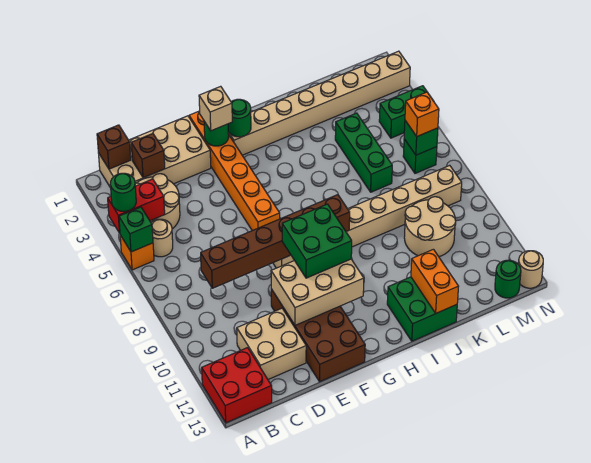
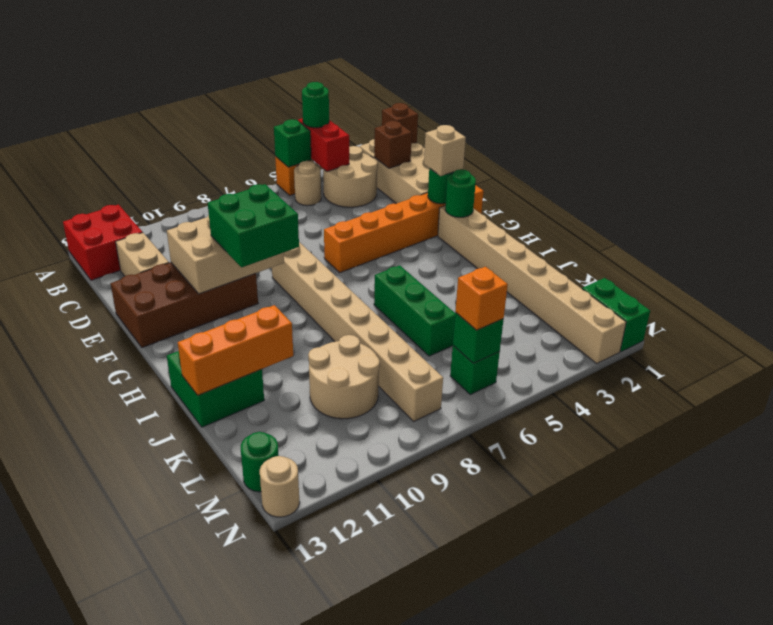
brown brick C8:H8 level 2 -> none
tan brick C11:D12 level 1 -> tan brick C12:D12 level 1
tan brick E10:G11 level 2 -> tan brick E9:F11 level 2
orange brick J12:J13 level 2 -> orange brick J11:J13 level 2
green brick K4:K6 level 1 -> green brick I6:K6 level 1
green brick M4:N4 level 1 -> green brick M1:N1 level 1

